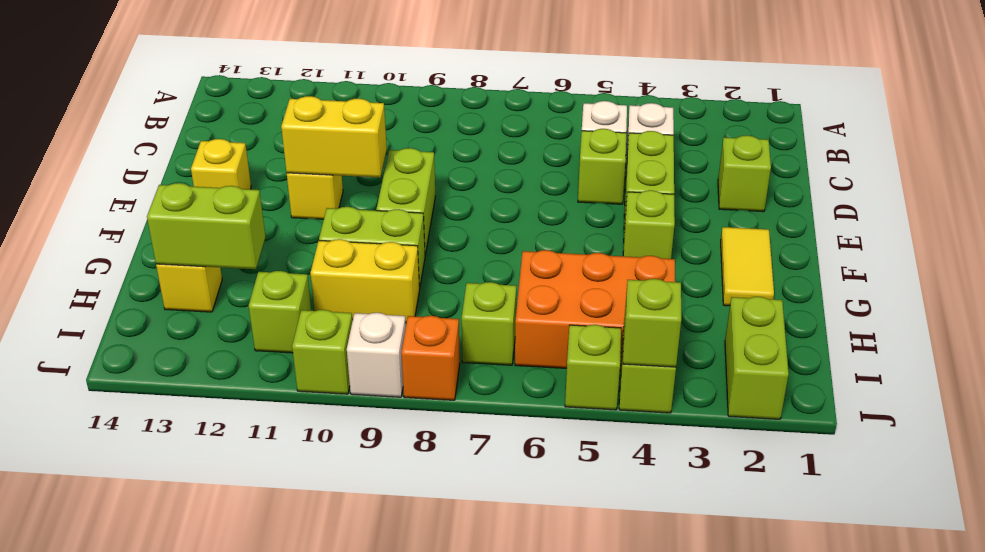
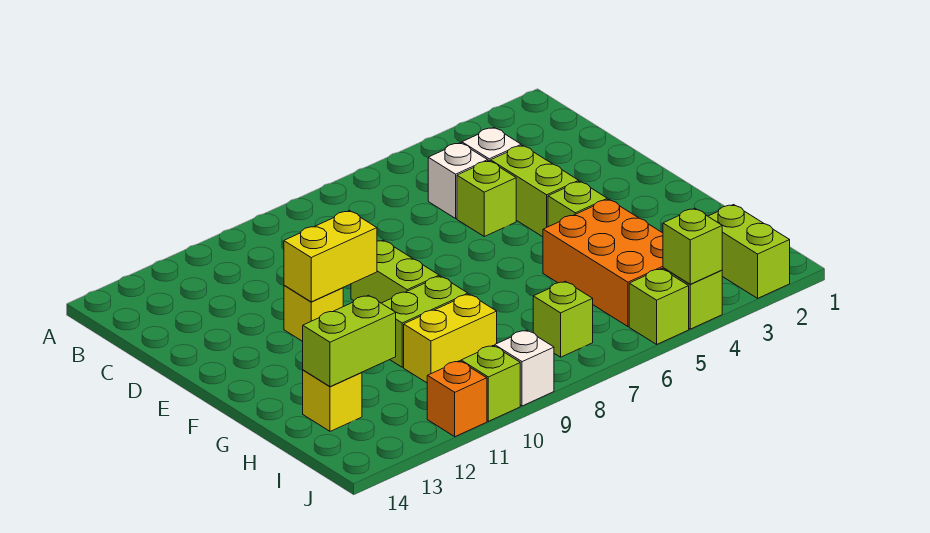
lime brick D2 level 1 -> none
yellow brick E13 level 1 -> none
yellow tile F2:G2 level 1 -> none
orange brick H4:I6 level 1 -> orange brick G4:I5 level 1
lime brick I11 level 1 -> none
orange brick J8 level 1 -> orange brick J11 level 1

